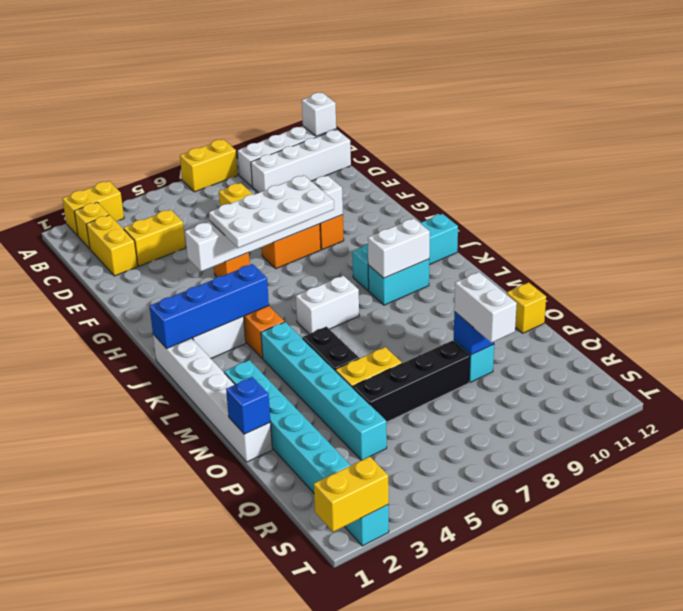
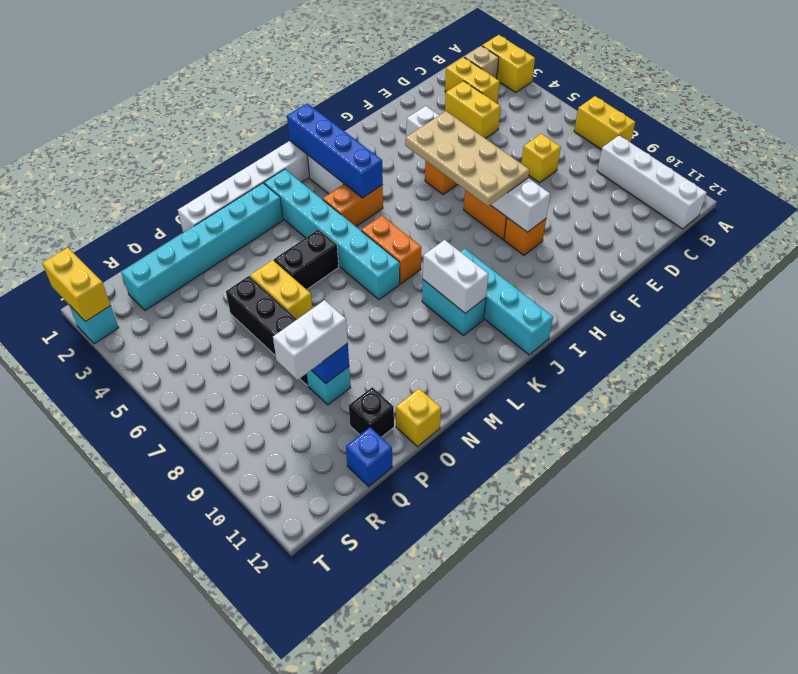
yellow brick B2 level 1 -> tan brick B2 level 1
white brick B12 level 2 -> none
yellow brick C2:D2 level 1 -> yellow brick C2:C3 level 1
white brick C9:C12 level 1 -> none
white plate G5:H8 level 3 -> tan plate G5:H8 level 3
white brick K6:K7 level 1 -> orange brick K6:K7 level 1
cyan brick L4:Q4 level 1 -> cyan brick L2:L7 level 1
blue brick O1 level 2 -> blue brick Q12 level 1
none -> black brick P11 level 1

